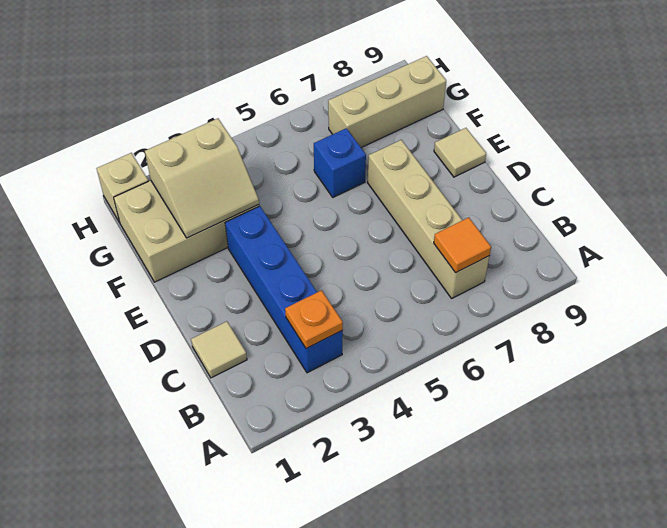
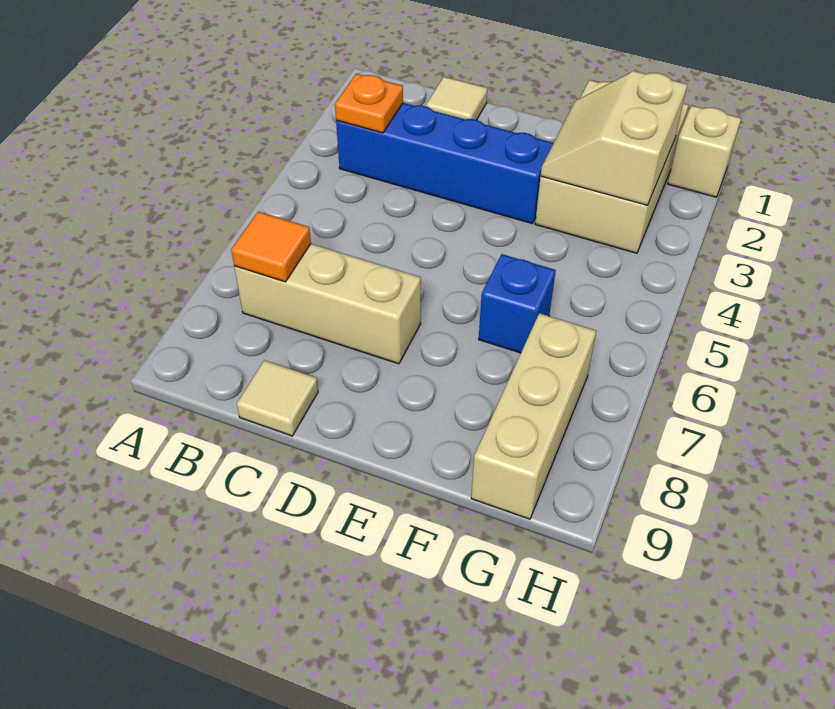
tan brick B7:E7 level 1 -> tan brick B7:D7 level 1
tan tile E9 level 1 -> tan tile C9 level 1

